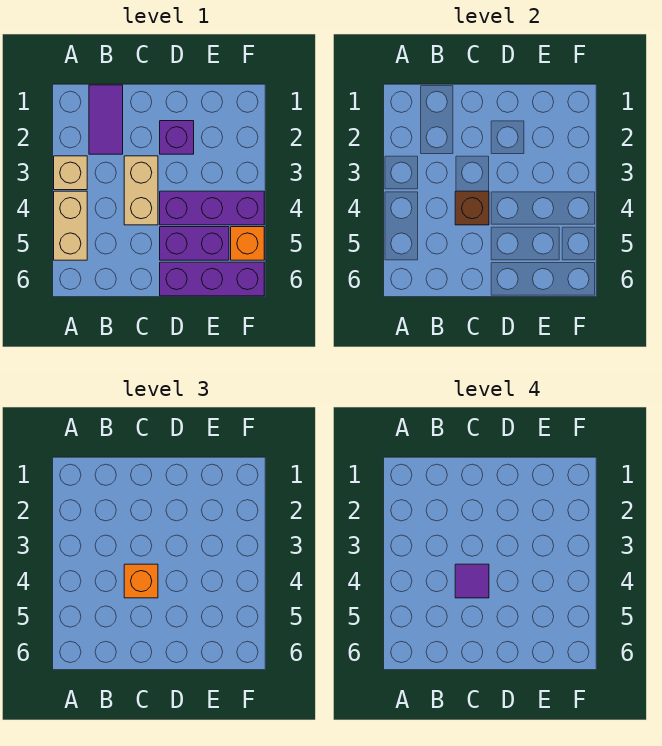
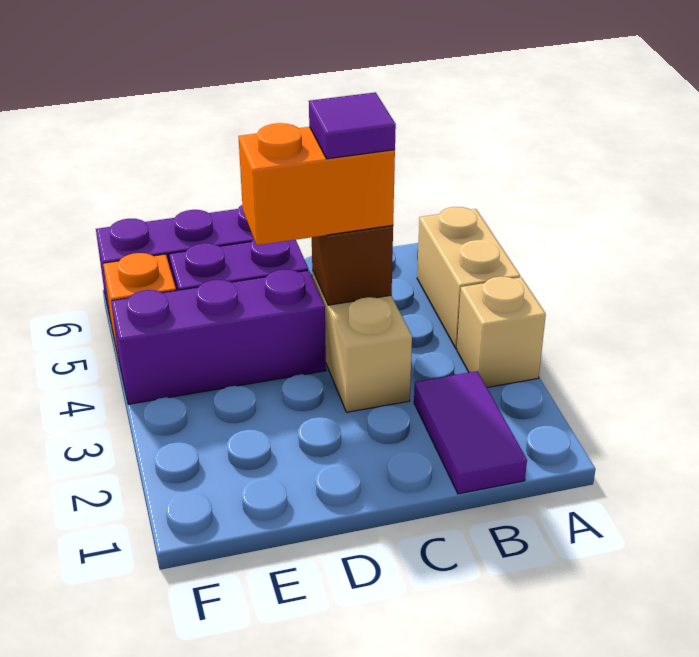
orange brick C4 level 3 -> orange brick C4:D4 level 3
purple brick D2 level 1 -> none

